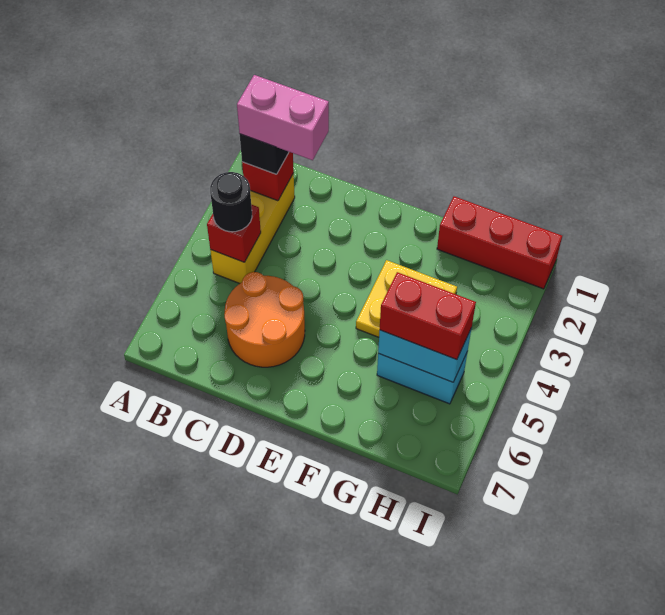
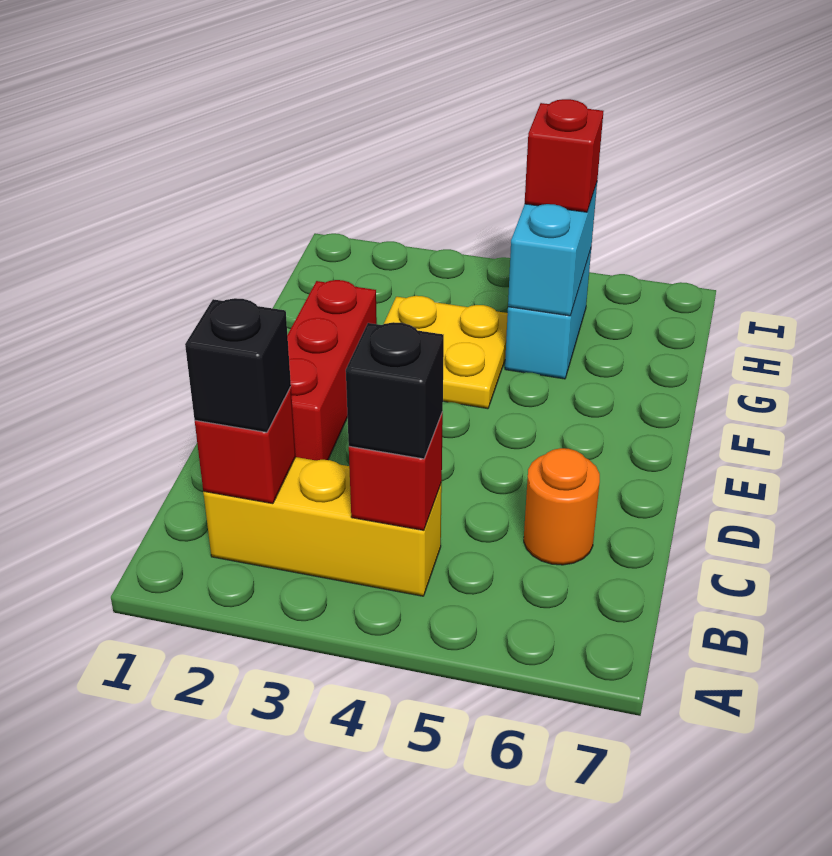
pink brick B2:C2 level 4 -> none
black round brick B4 level 3 -> black brick B4 level 3
orange round brick C5:D6 level 1 -> orange round brick C6 level 1
red brick G1:I1 level 1 -> red brick D2:F2 level 1
red brick G5:H5 level 3 -> red brick H5 level 3

